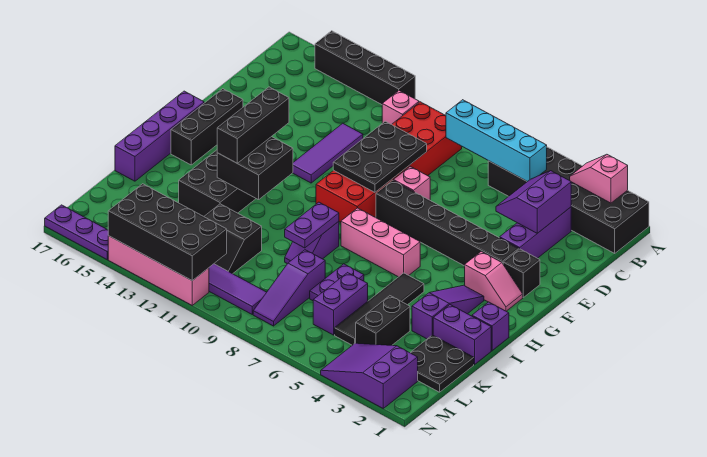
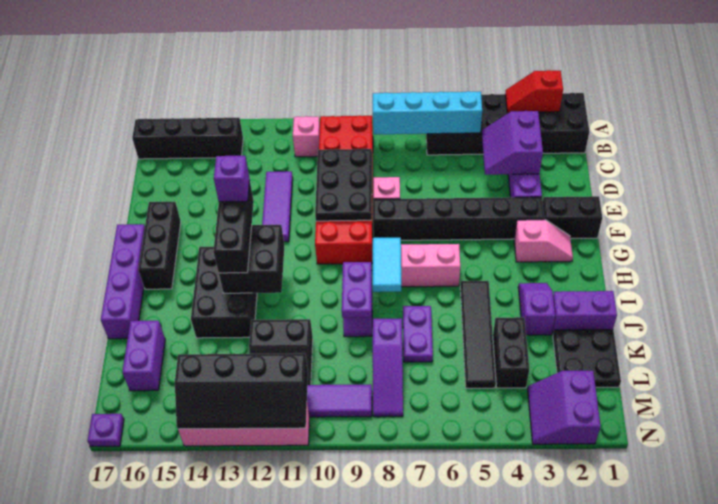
pink slope A2:A3 level 2 top 2 -> red slope A2:A3 level 2 top 2
black brick A12:A15 level 1 -> black brick B14:B17 level 1
black brick F2 level 1 -> black brick F1:F2 level 1
purple slope H3:J3 level 1 top J -> purple slope I3:J3 level 1 top J
none -> cyan tile H8:I8 level 2
purple brick I1 level 1 -> purple brick G13 level 4
purple brick K6:L6 level 1 -> purple brick K16:L16 level 1
purple slope M2:N4 level 1 top 2 -> purple slope M2:N3 level 1 top 2
black brick M11:N14 level 2 -> black slope M11:N14 level 2 top M
purple plate N15:N17 level 1 -> purple plate N17 level 1

